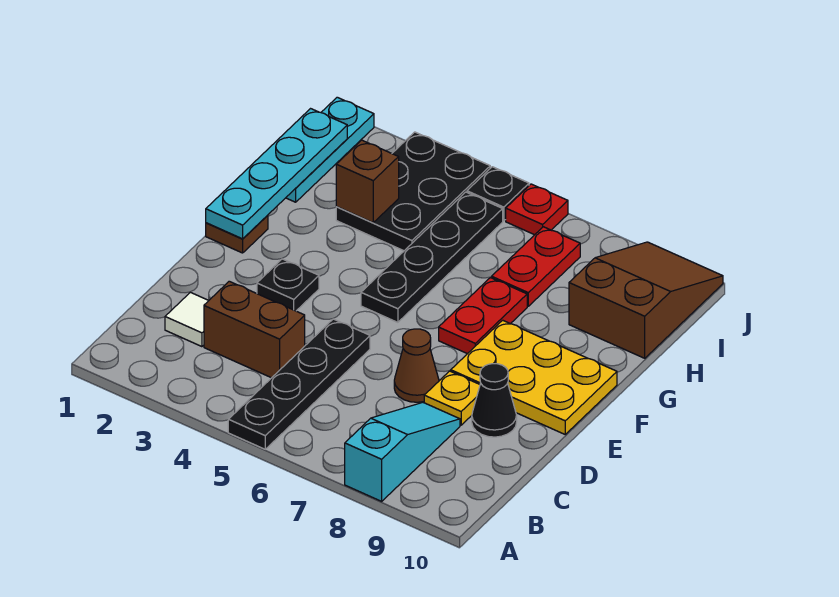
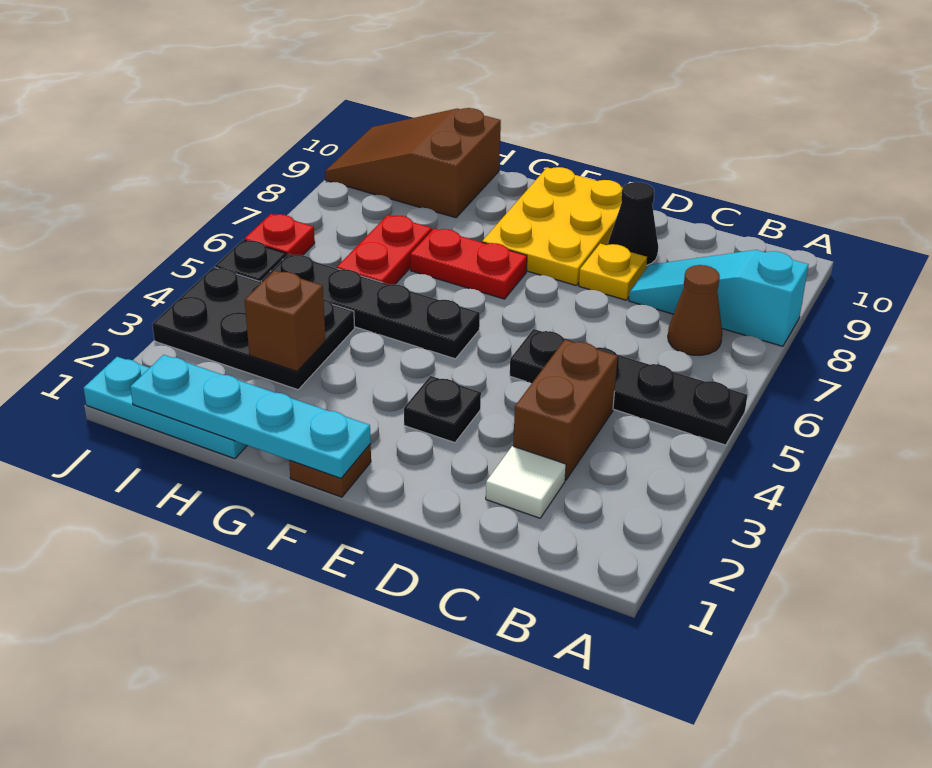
brown cone D7 level 1 -> brown cone B7 level 1
red plate H7:I7 level 1 -> red plate H6:H7 level 1

